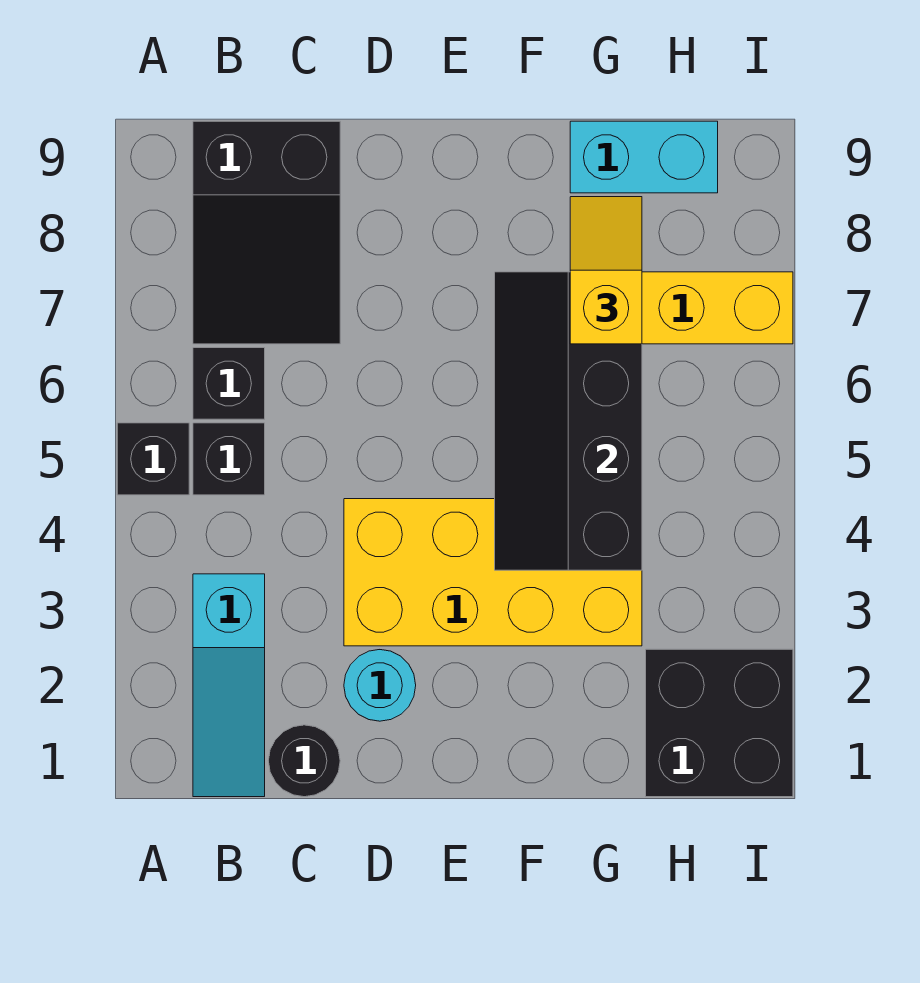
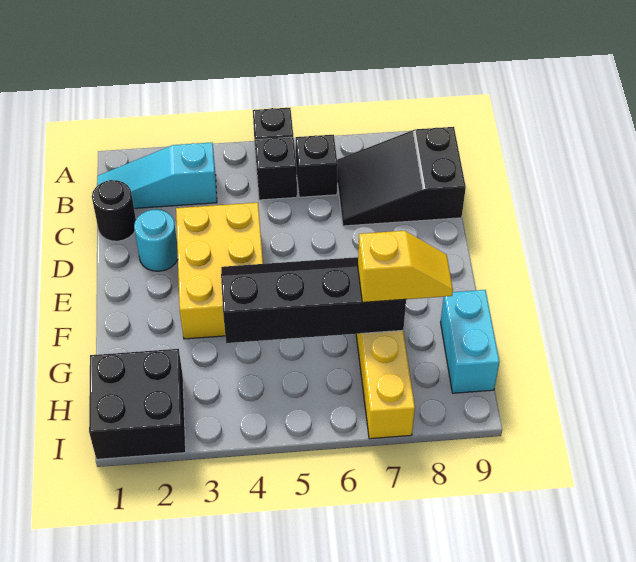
yellow brick D3:G4 level 1 -> yellow brick D3:F4 level 1

